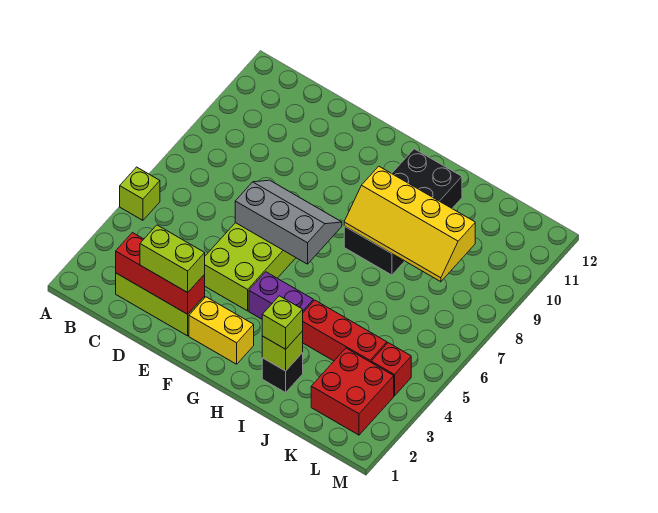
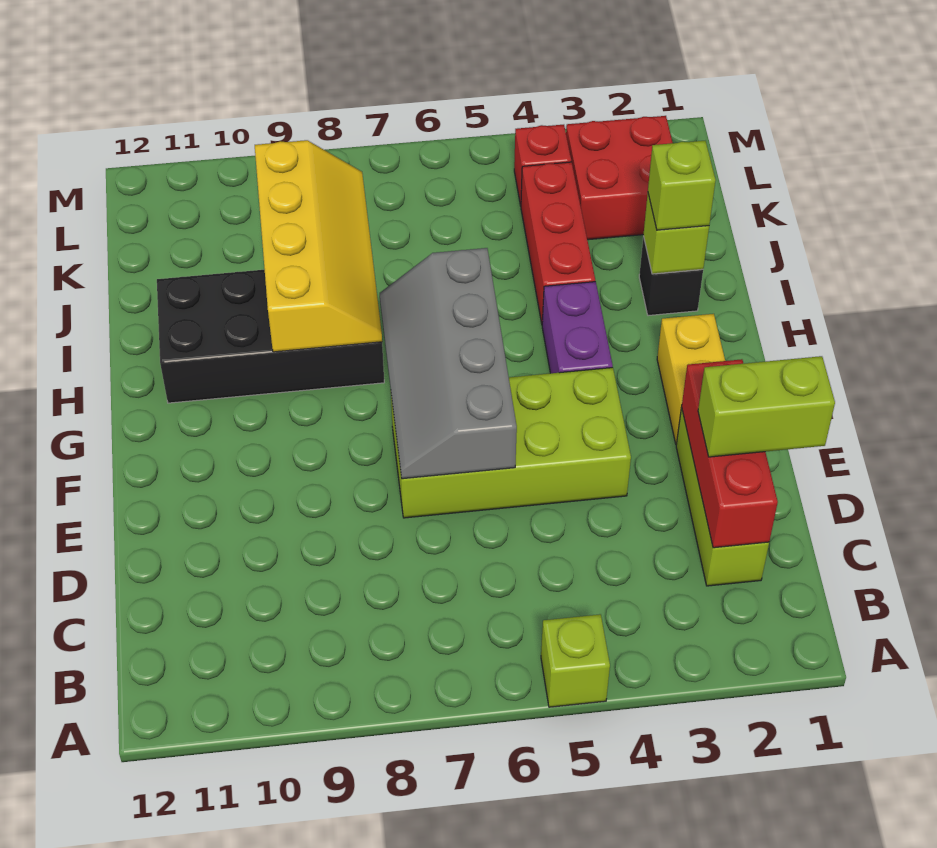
lime brick D2:E2 level 3 -> lime brick D1:D2 level 3
grey slope E6:G7 level 2 top 6 -> grey slope E6:H7 level 2 top 6

